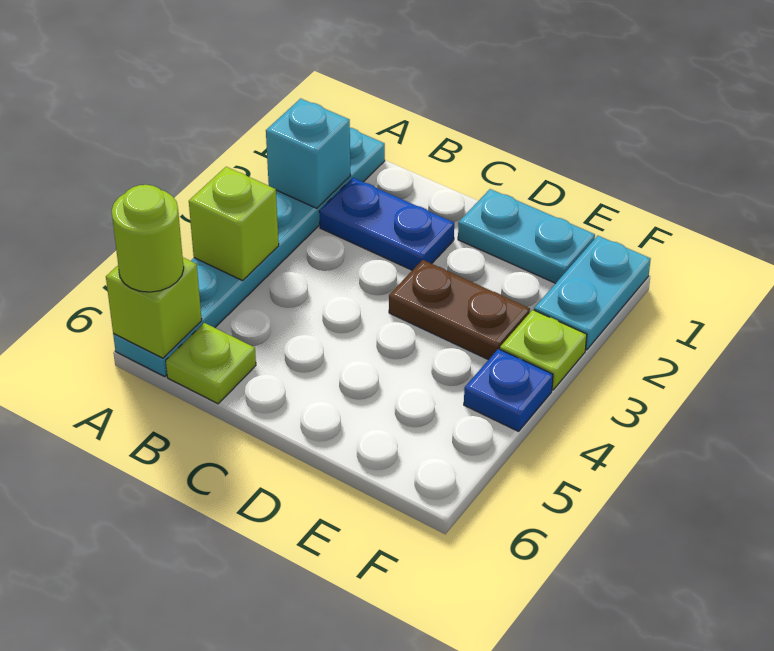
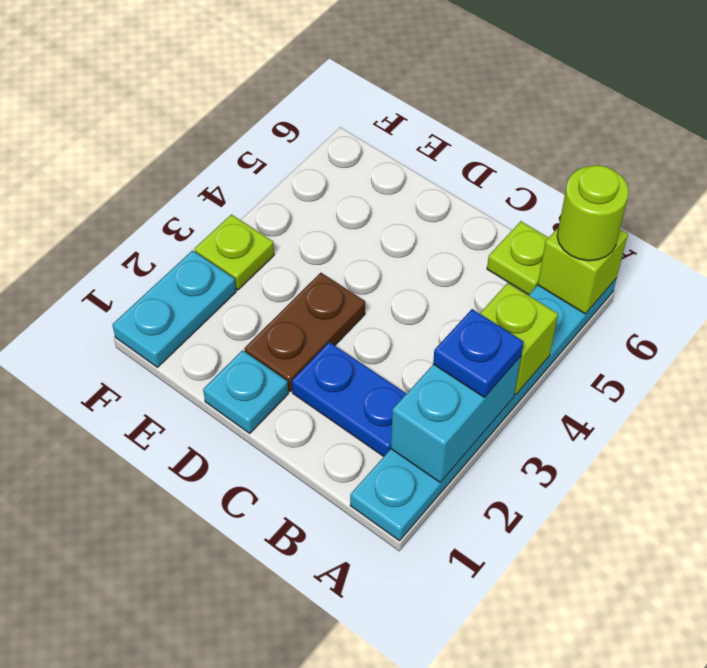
cyan brick A2 level 2 -> cyan brick A2:A3 level 2
cyan plate D1:E1 level 1 -> cyan plate D1 level 1
brown plate D3:E3 level 1 -> brown plate D2:D3 level 1
blue plate F4 level 1 -> blue plate A3 level 3

